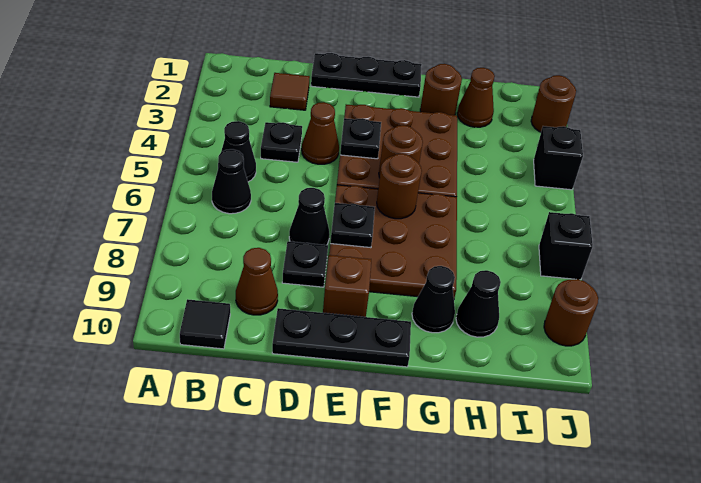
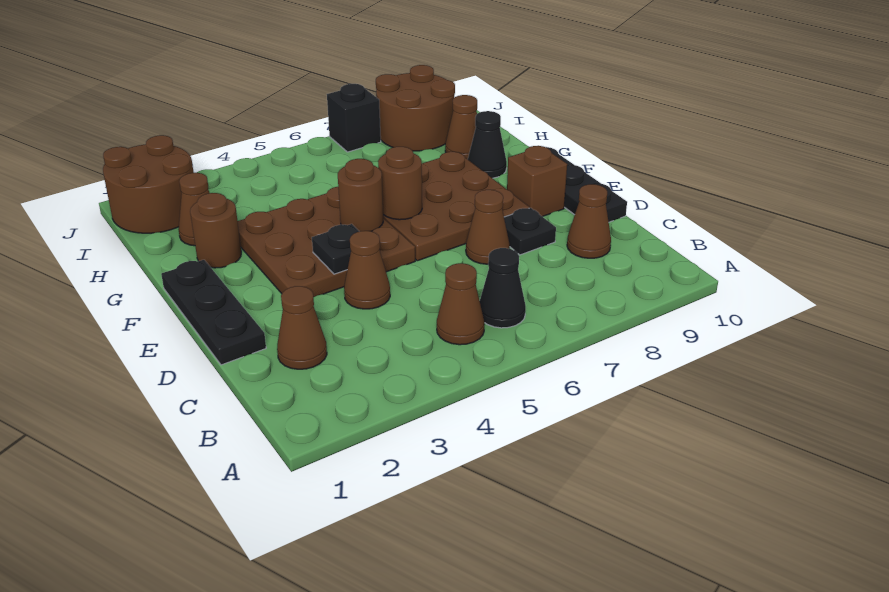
black cone B5 level 1 -> brown cone B5 level 1
black tile B10 level 1 -> none
brown tile C2 level 1 -> brown cone C2 level 1
black plate C4 level 1 -> none
black cone D7 level 1 -> brown cone D7 level 1
black plate E7 level 2 -> none
black cone H9 level 1 -> brown cone H9 level 1
brown round brick J2 level 1 -> brown round brick I1:J2 level 1
black brick J4 level 1 -> none
brown round brick J9 level 1 -> brown round brick I8:J9 level 1

